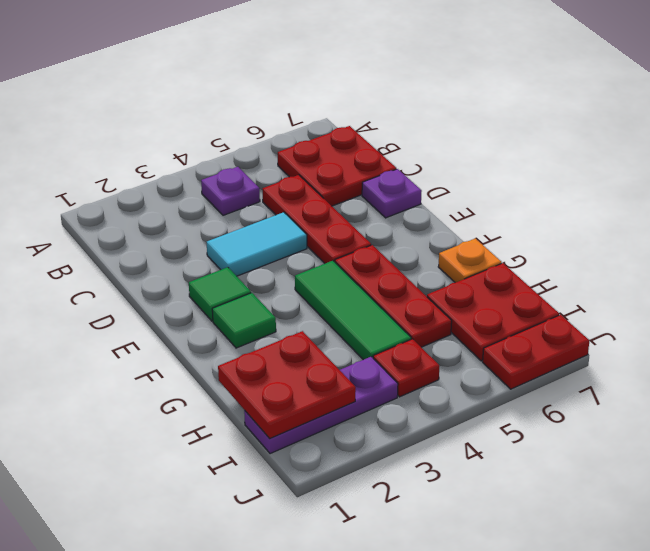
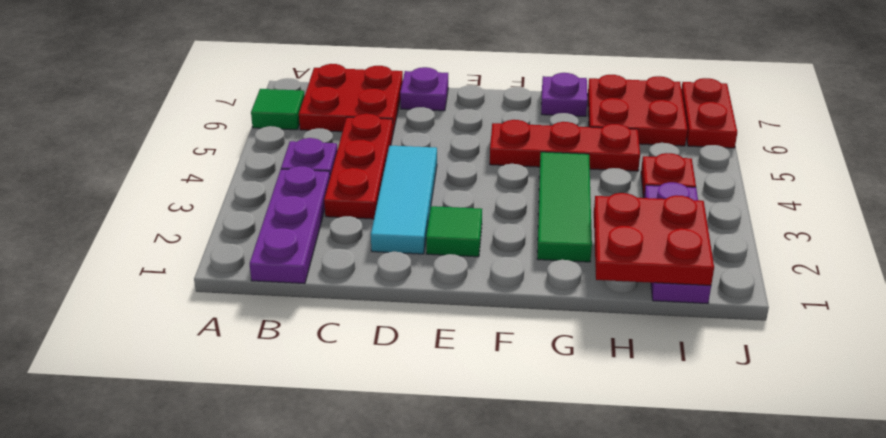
none -> purple plate B1:B3 level 1
red plate C5:E5 level 1 -> red plate C3:C5 level 1
cyan tile D3:D4 level 1 -> cyan tile D2:D4 level 1
green tile F2 level 1 -> green tile A6 level 1
green tile F4:H4 level 1 -> green tile G2:G4 level 1
orange plate G7 level 1 -> purple plate G7 level 1

